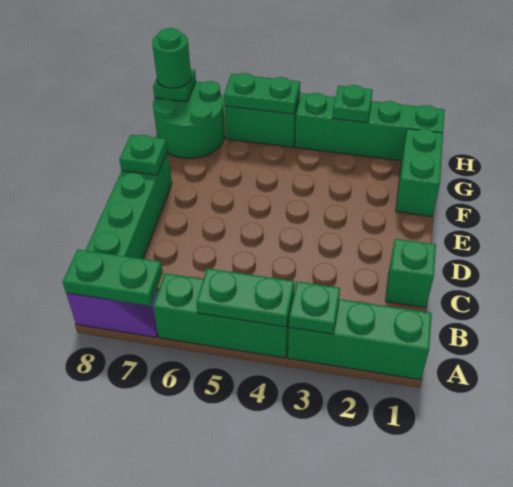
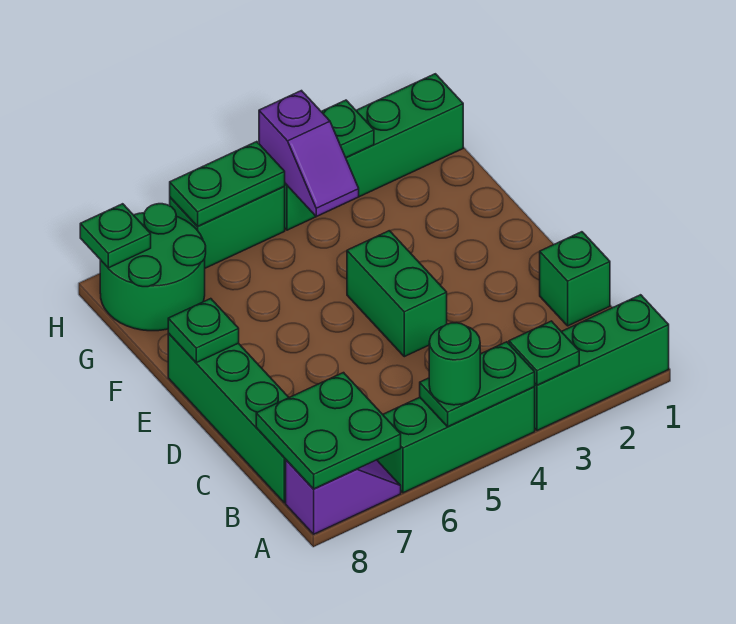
green plate A7:A8 level 2 -> green plate A7:B8 level 2
green brick F1:G1 level 1 -> green brick D4:E4 level 1
none -> purple slope G4:H4 level 2 top H
green round brick H8 level 3 -> green round brick A5 level 3

